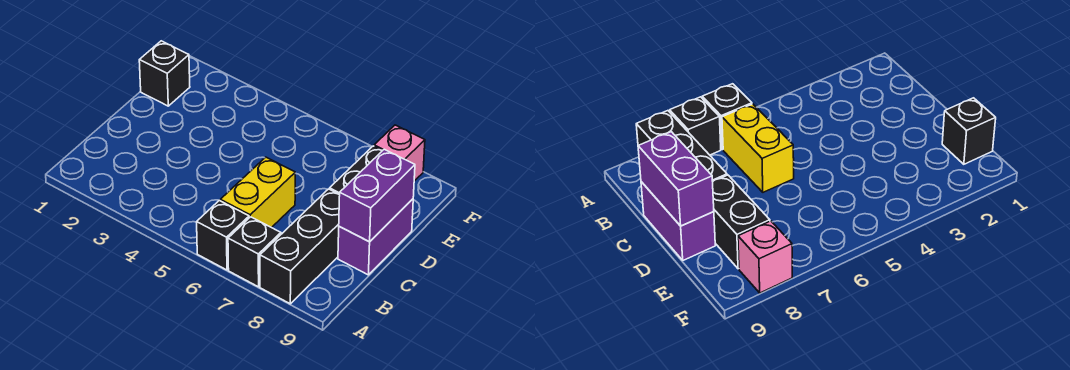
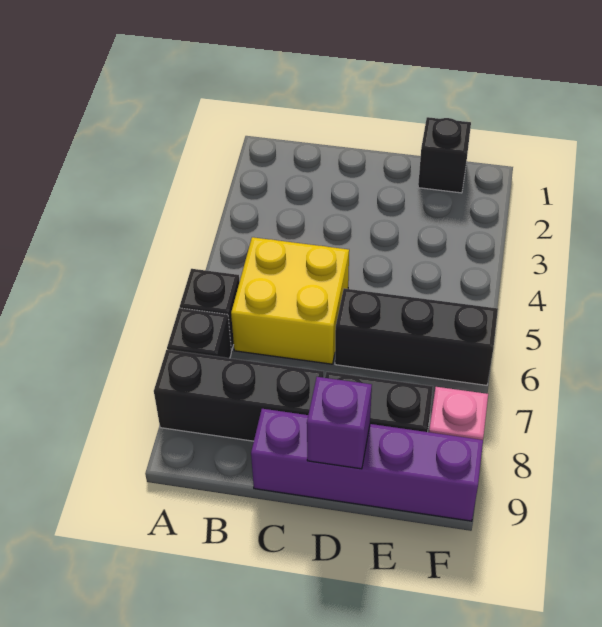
yellow brick B6:C6 level 1 -> yellow brick B5:C6 level 1
purple brick C9:D9 level 1 -> purple brick C9:F9 level 1
purple brick C9:D9 level 2 -> purple brick D9 level 2
none -> black brick D6:F6 level 1

